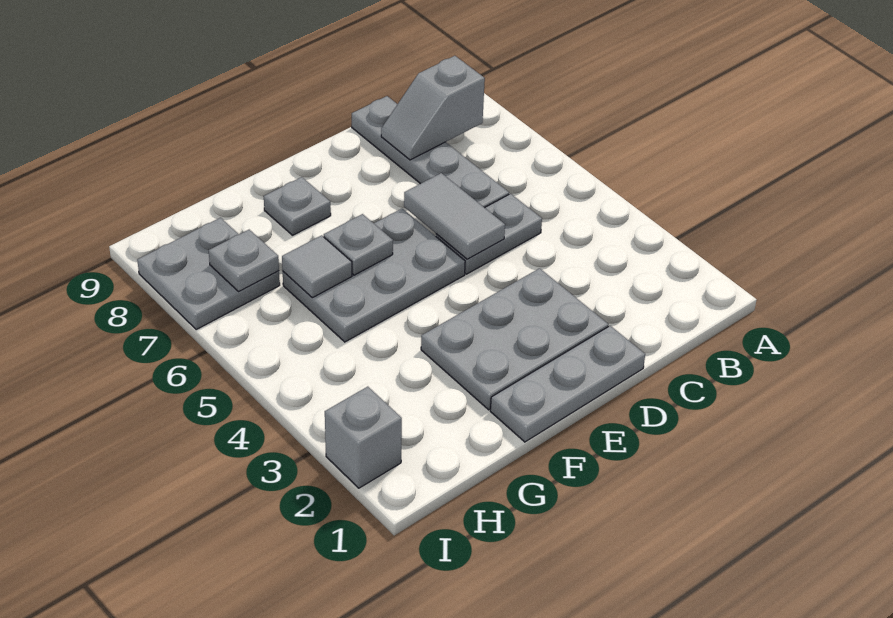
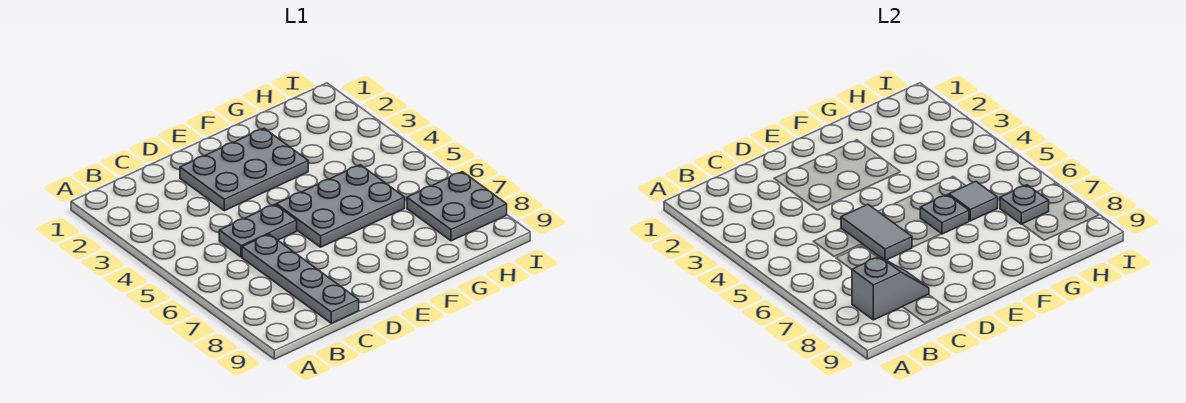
grey plate D1:F1 level 1 -> none
grey plate F8 level 1 -> none
grey brick I2 level 1 -> none

